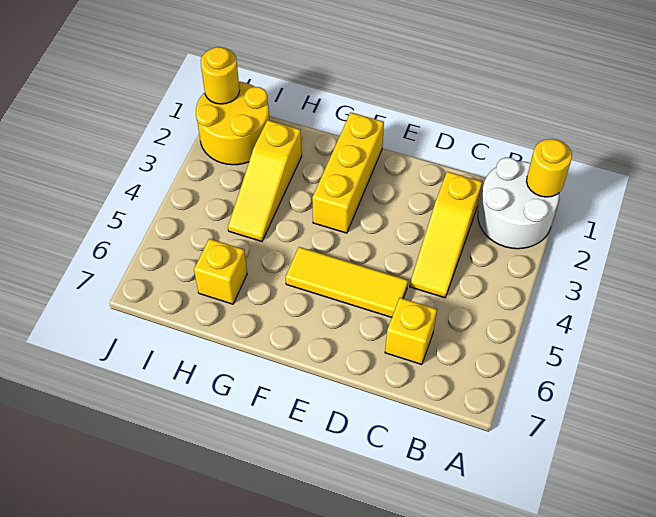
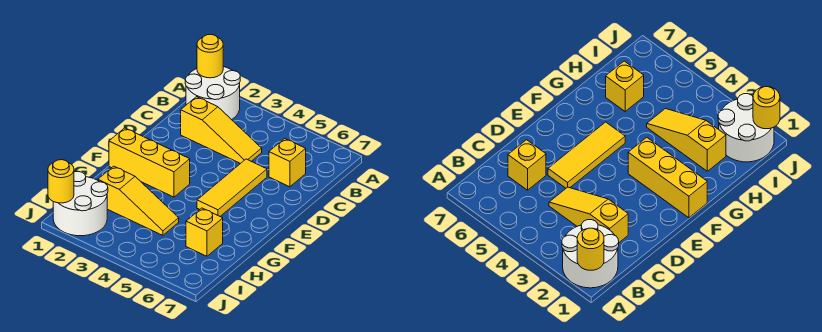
yellow round brick I1:J2 level 1 -> white round brick I1:J2 level 1

